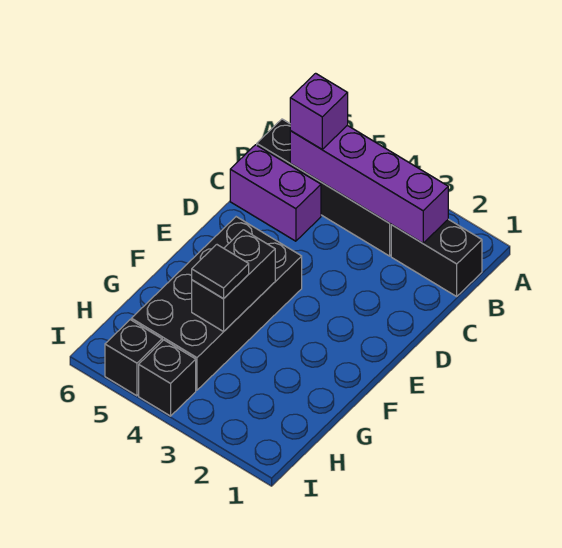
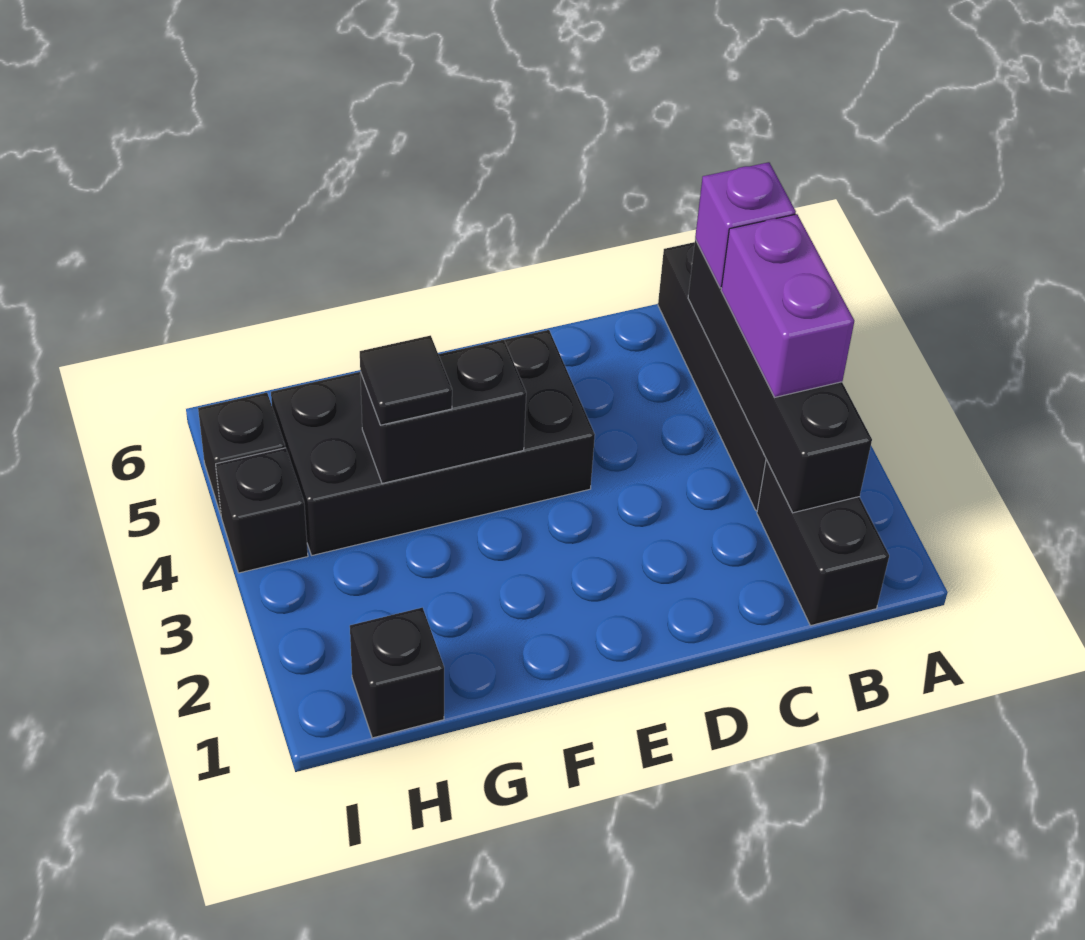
purple brick B2:B5 level 2 -> black brick B2:B5 level 2
purple brick C5:C6 level 1 -> purple brick B3:B4 level 3
none -> black brick H1 level 1

